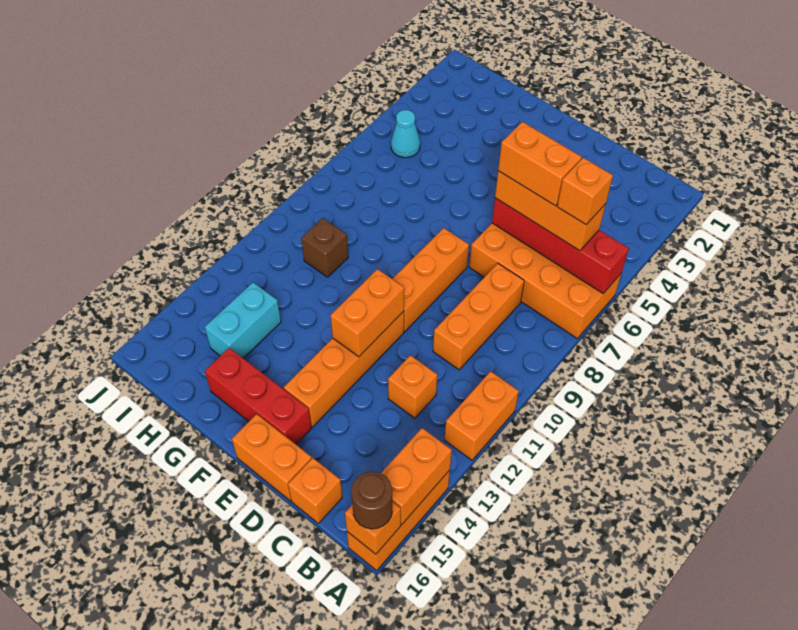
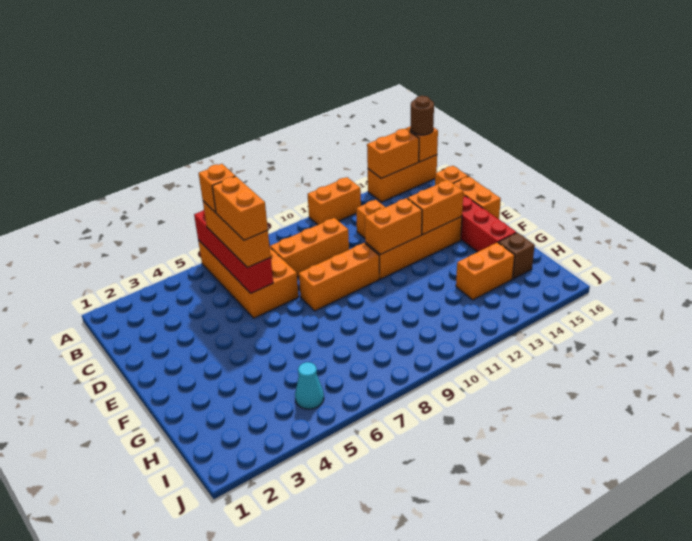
none -> orange brick E13:E14 level 2
brown brick H10 level 1 -> brown brick H15 level 1
cyan brick H13:H14 level 1 -> orange brick H13:H14 level 1

